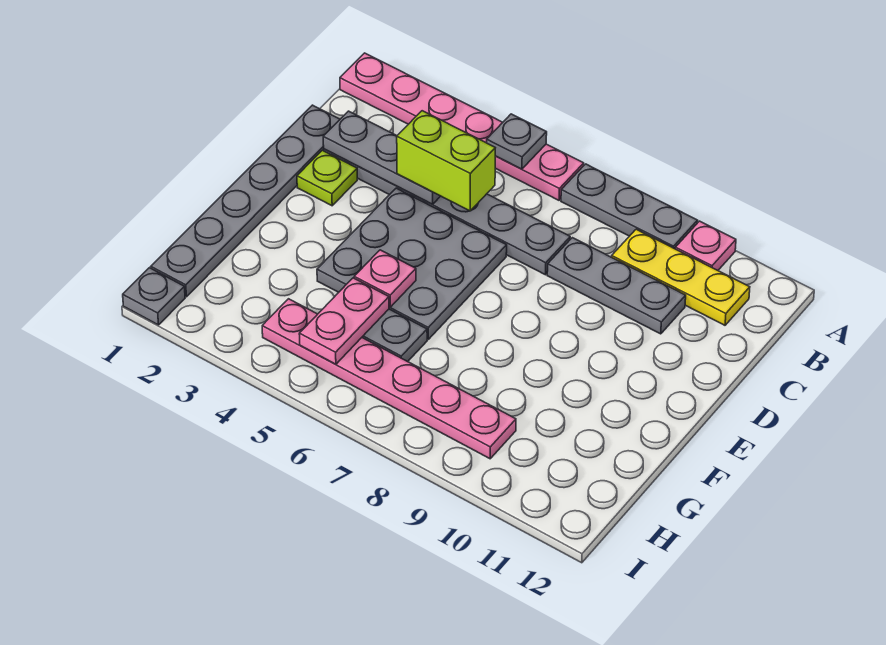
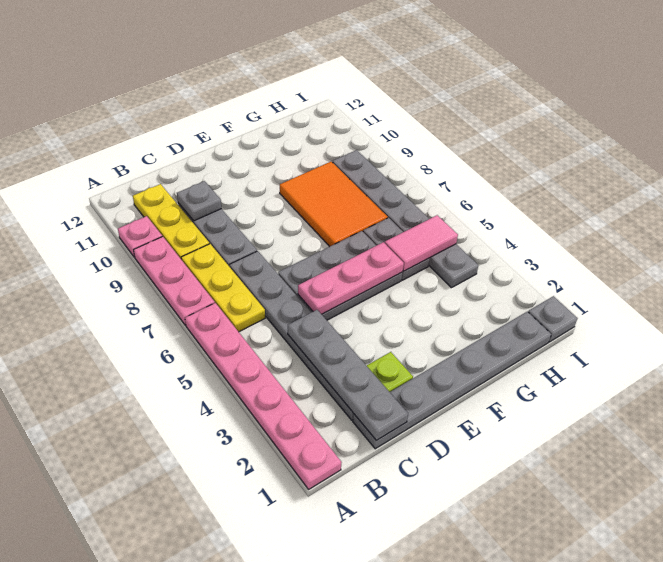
grey plate A5 level 2 -> grey plate C10 level 2
grey plate A7:A9 level 1 -> pink plate A7:A9 level 1
none -> yellow plate B6:B8 level 1
grey plate C2:C4 level 2 -> grey plate C1:C4 level 2
lime brick C4:C5 level 3 -> none
grey plate D4:F6 level 1 -> grey plate D5:F6 level 1
pink plate F5 level 2 -> pink plate D5:F5 level 2
none -> orange tile F7:G9 level 1
pink plate G5:H5 level 2 -> pink tile G5:H5 level 2
pink plate H4:H9 level 1 -> grey plate H4:H9 level 1

